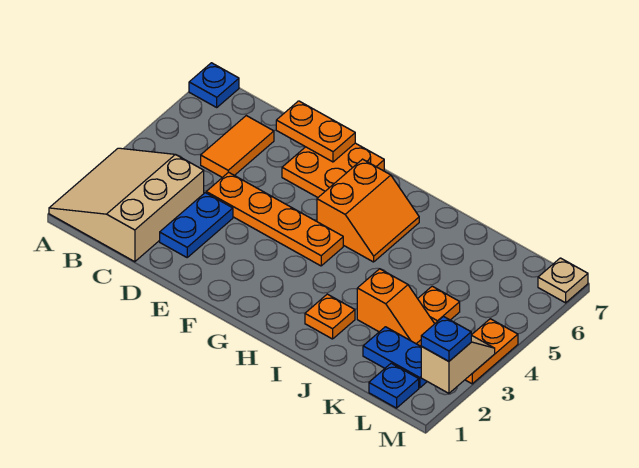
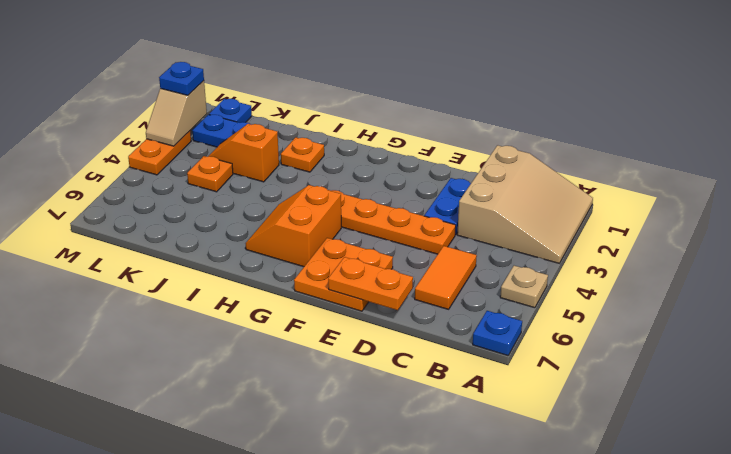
tan plate M7 level 1 -> tan plate A5 level 1

